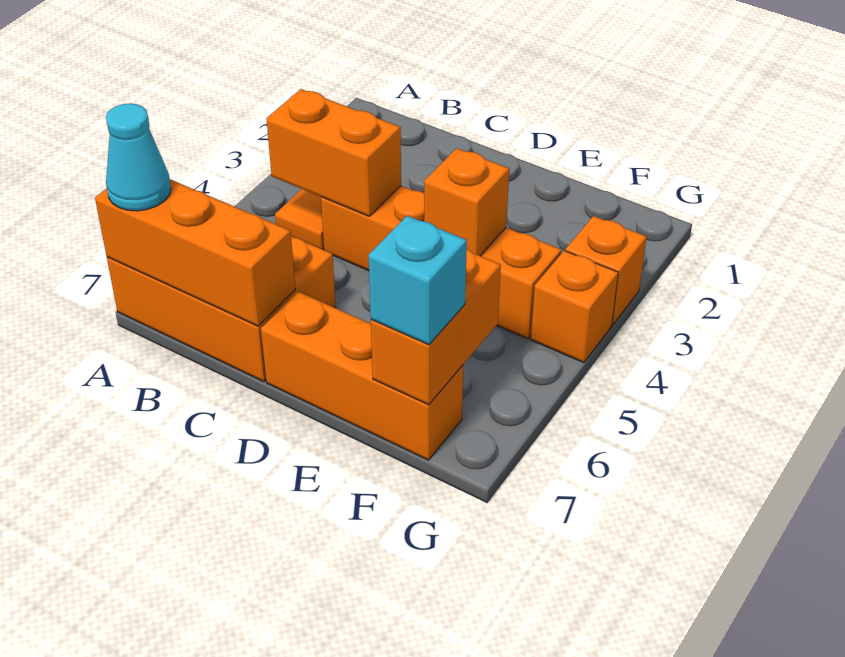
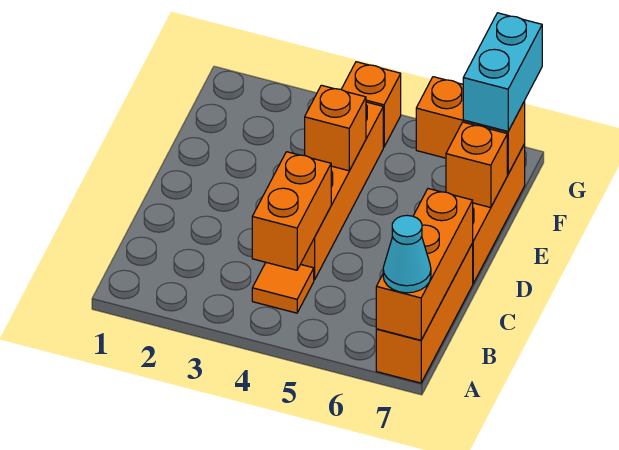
orange brick A6:C7 level 1 -> orange brick A7:C7 level 1
cyan brick F7 level 3 -> cyan brick F7:G7 level 3
orange brick G3 level 1 -> orange brick E7 level 2

